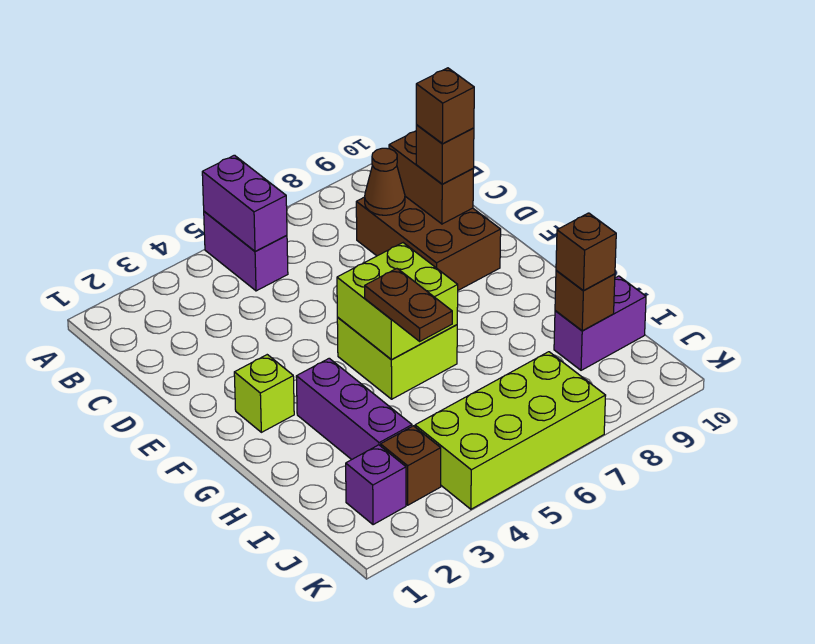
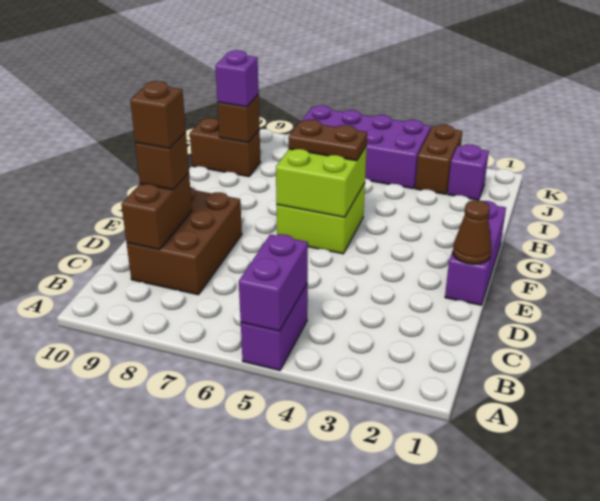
brown cone C8 level 2 -> brown cone E1 level 2
lime brick F2 level 1 -> none
purple brick G3:I3 level 1 -> purple brick E1:G1 level 1
brown plate G5:H5 level 3 -> brown plate G5:G6 level 3
purple brick I9:I10 level 1 -> brown brick I9:I10 level 1
brown brick I9 level 3 -> purple brick I9 level 3
brown brick J3 level 1 -> brown brick J3:K3 level 1
lime brick J4:K7 level 1 -> purple brick J4:K7 level 1

